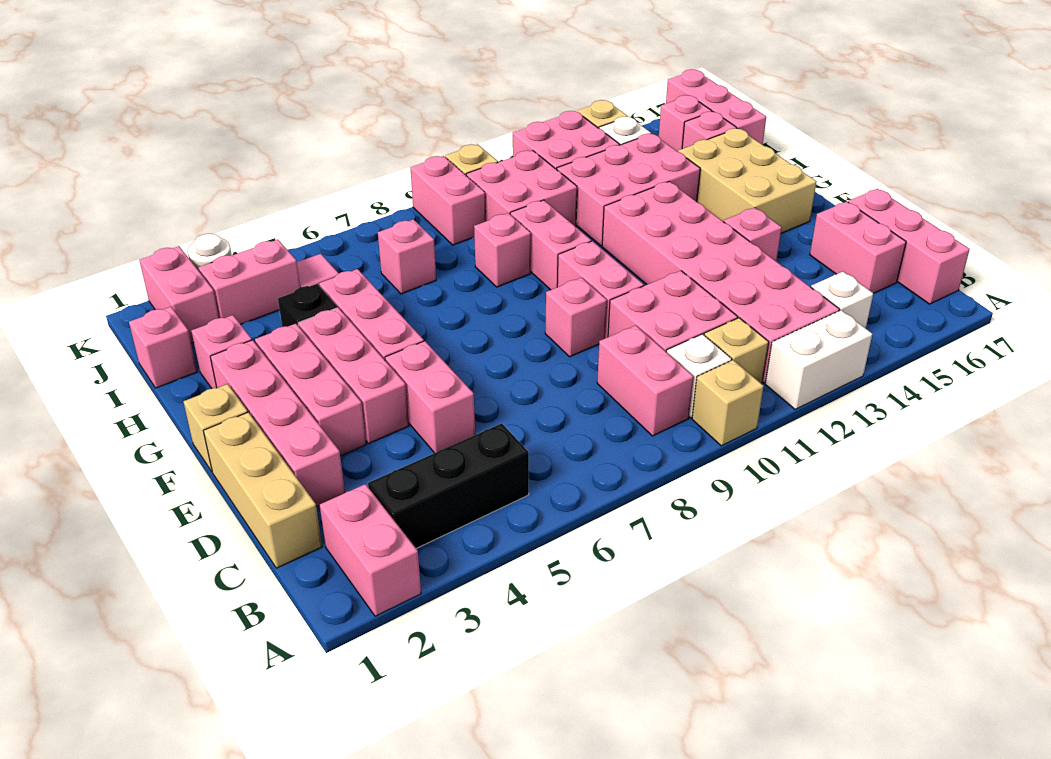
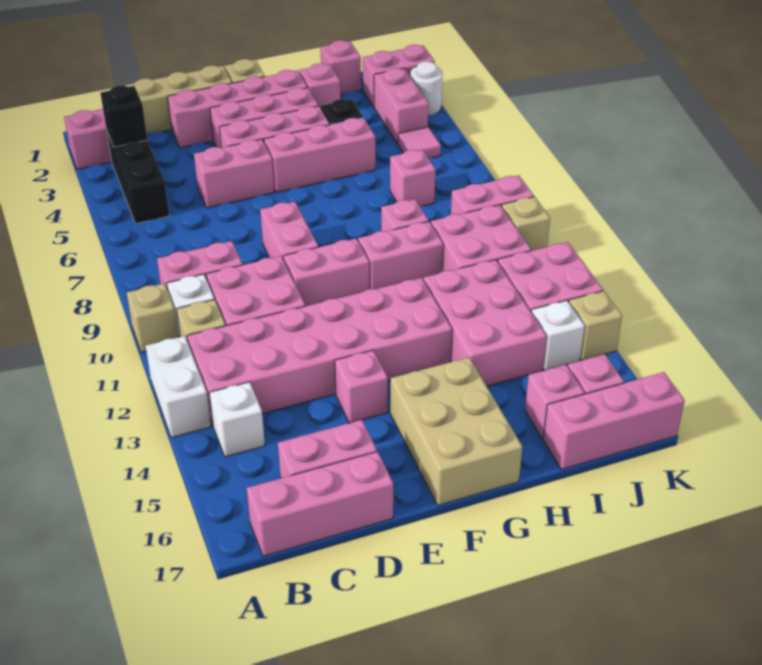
none -> black brick B3 level 2
pink brick E9 level 1 -> pink brick E8:E9 level 1
tan brick F15:H16 level 1 -> tan brick F15:G17 level 1

